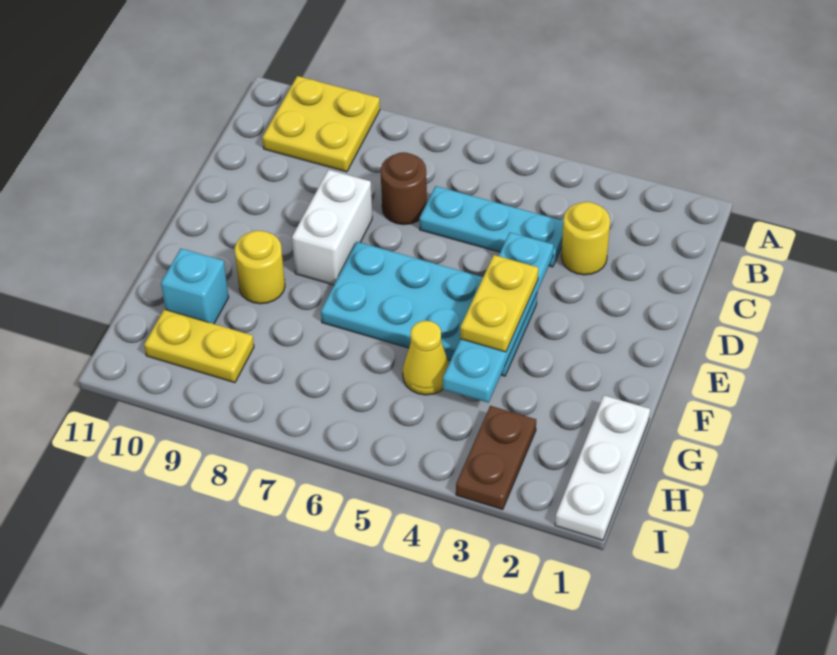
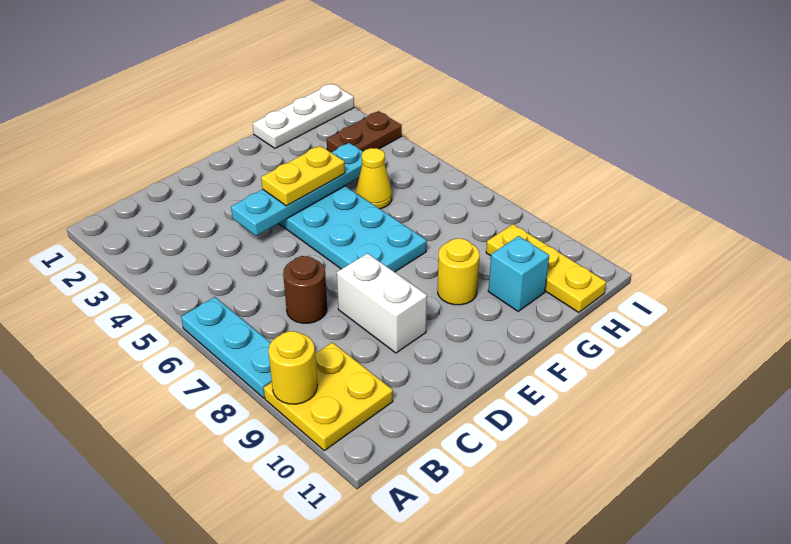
yellow round brick C3 level 1 -> yellow round brick A9 level 2
cyan plate C4:C6 level 1 -> cyan plate A6:A8 level 1
white brick D8:E8 level 1 -> white brick D8:D9 level 1
yellow plate H9:H10 level 1 -> yellow plate H9:H11 level 1

